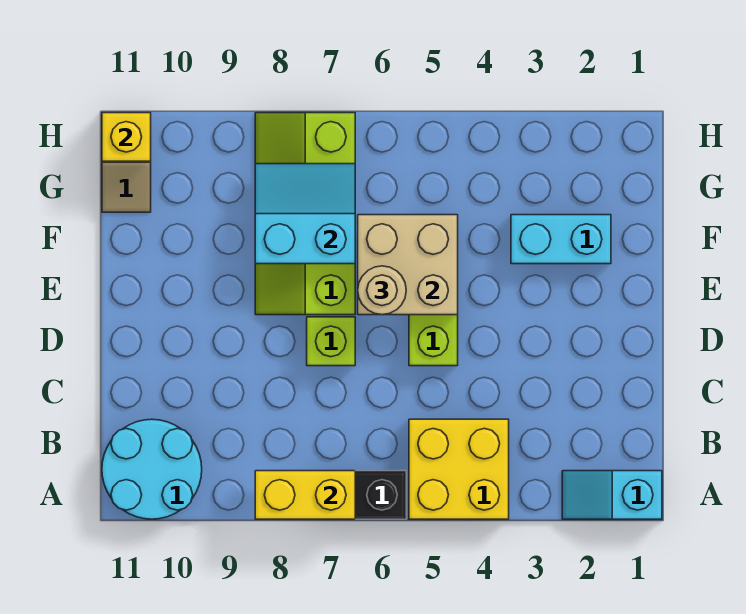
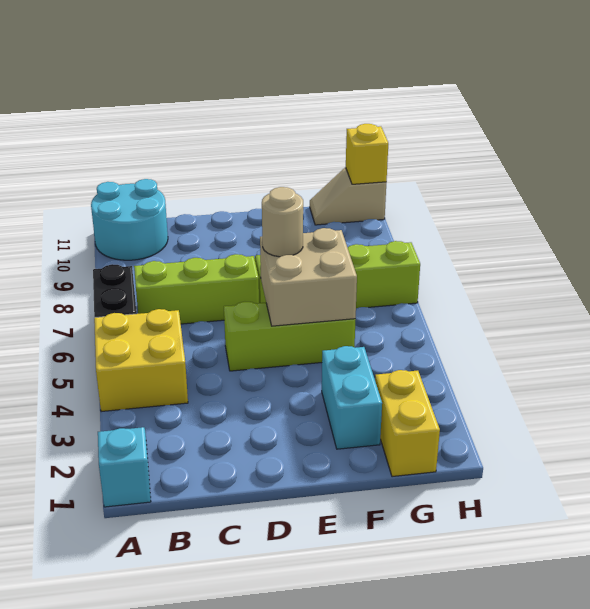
yellow brick A7:A8 level 2 -> yellow brick G1:G2 level 1
lime brick D7 level 1 -> lime brick B7:D7 level 1
cyan slope F7:G8 level 2 top F -> none

